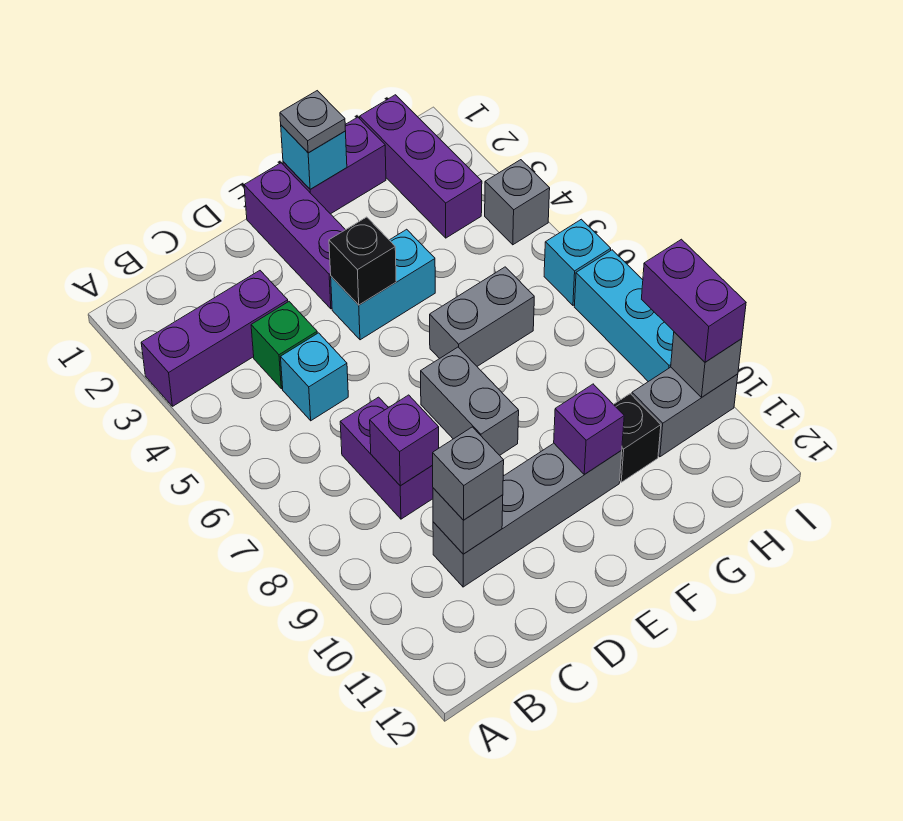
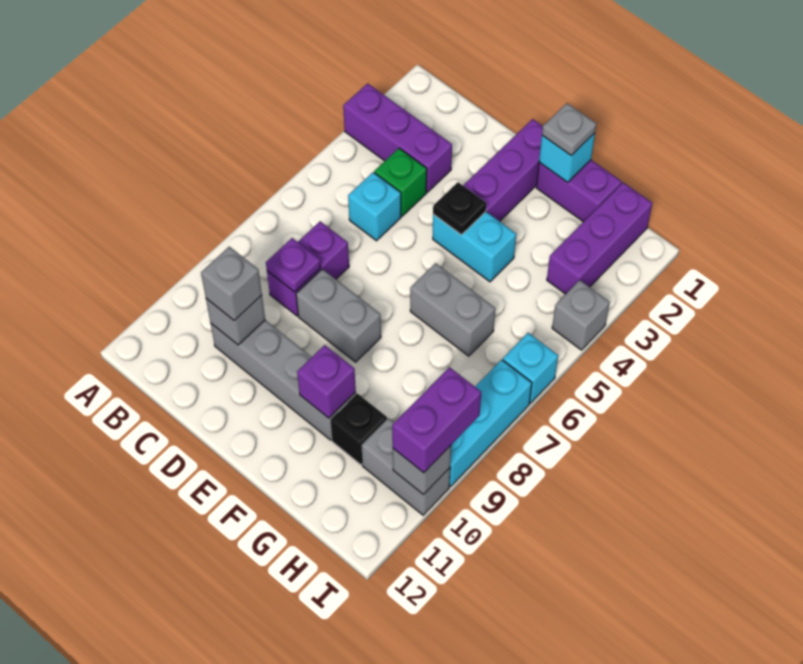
purple brick C8 level 2 -> purple plate C8 level 2
black brick E4 level 2 -> black plate E4 level 2
grey brick E7:E8 level 1 -> grey brick D8:E8 level 1

